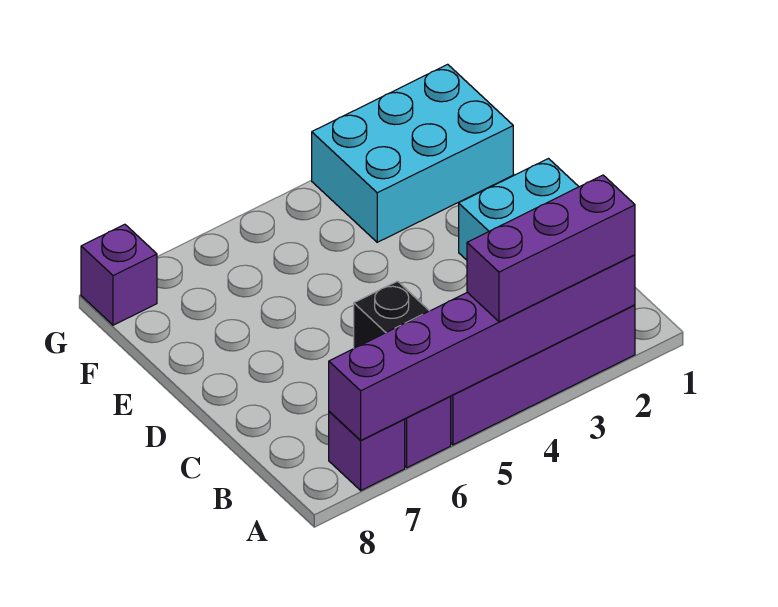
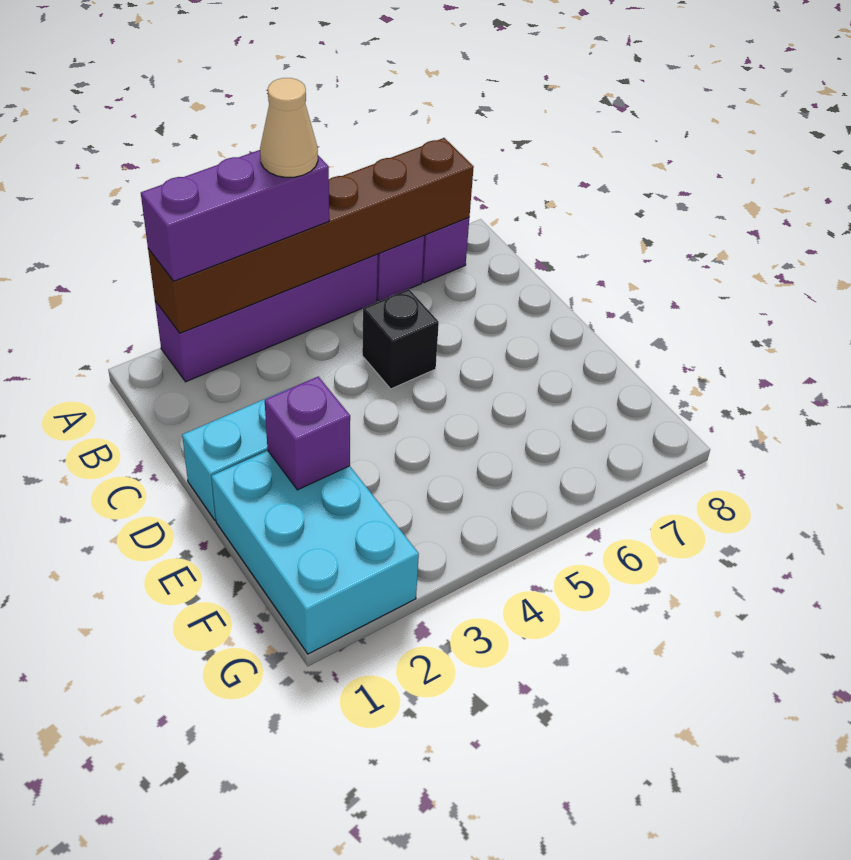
purple brick A2:A7 level 2 -> brown brick A2:A7 level 2
none -> tan cone A4 level 4
cyan brick F1:G3 level 1 -> cyan brick E1:G2 level 1
purple brick G8 level 1 -> purple brick E2 level 2

